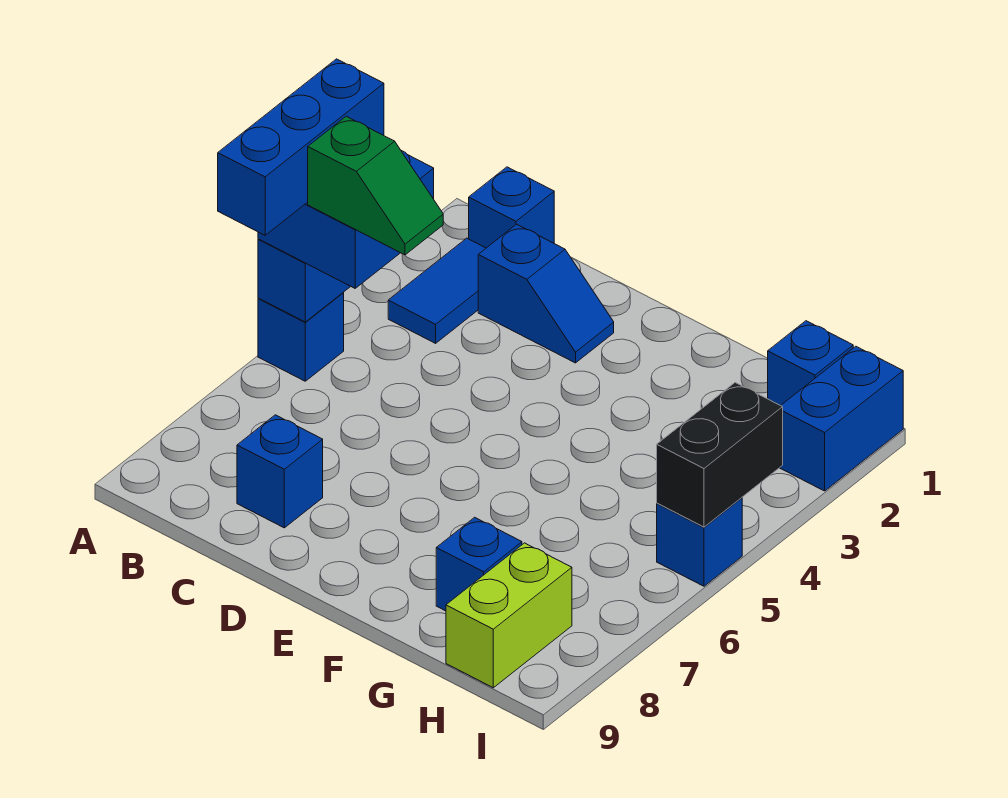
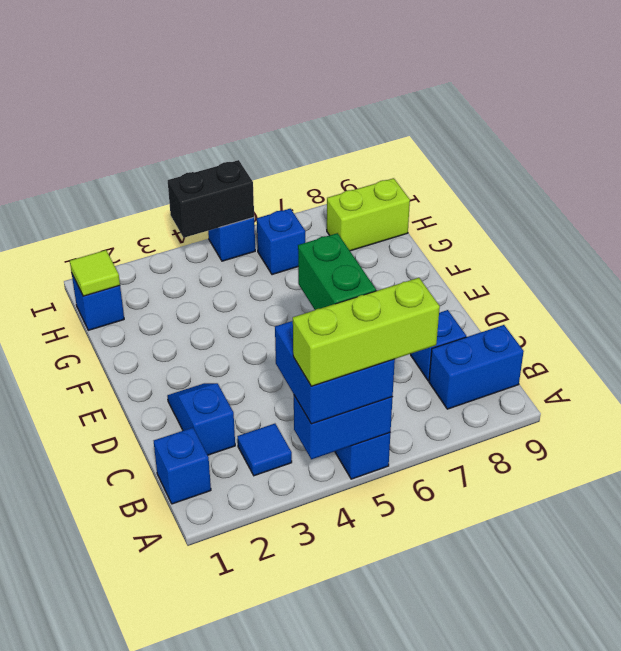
blue brick A4:A6 level 4 -> lime brick A4:A6 level 4
blue tile B2:B3 level 1 -> blue tile B3 level 1
green slope B5:C5 level 4 top B -> green brick B5:C5 level 4
blue brick G8 level 1 -> blue brick H6 level 1
none -> lime tile H1 level 2
blue brick I1:I2 level 1 -> blue brick B8:B9 level 1

